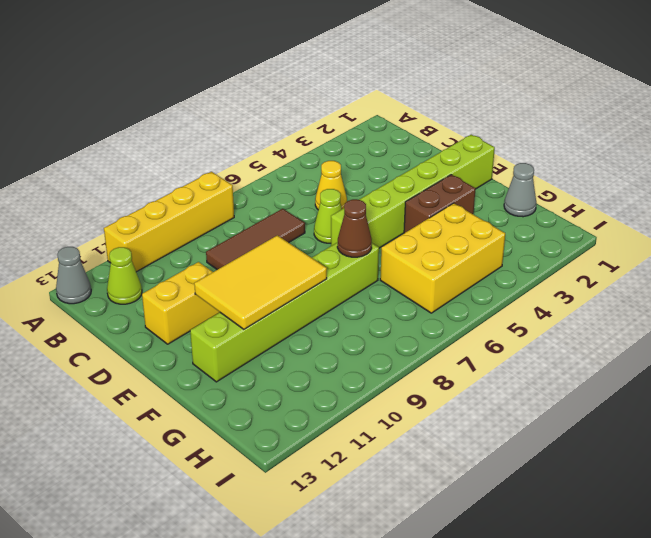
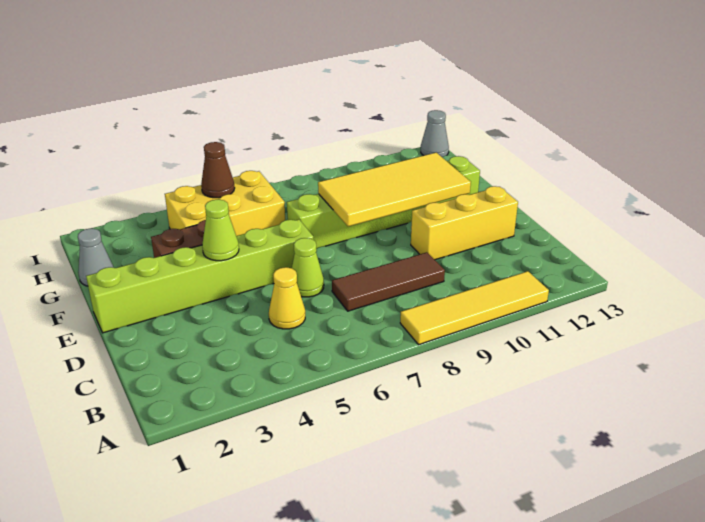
yellow brick A8:A11 level 1 -> yellow tile A8:A11 level 1
grey cone A13 level 1 -> grey cone I13 level 1
lime cone B12 level 1 -> lime cone E4 level 2
yellow brick D11:D12 level 1 -> yellow brick D10:D12 level 1
yellow tile E9:F11 level 2 -> yellow tile E8:F11 level 2
brown cone F7 level 2 -> brown cone H5 level 2

